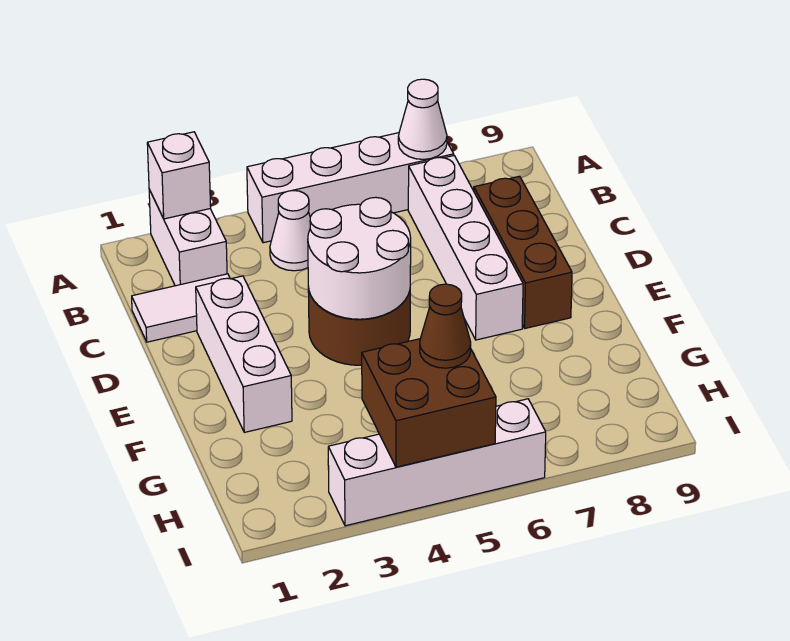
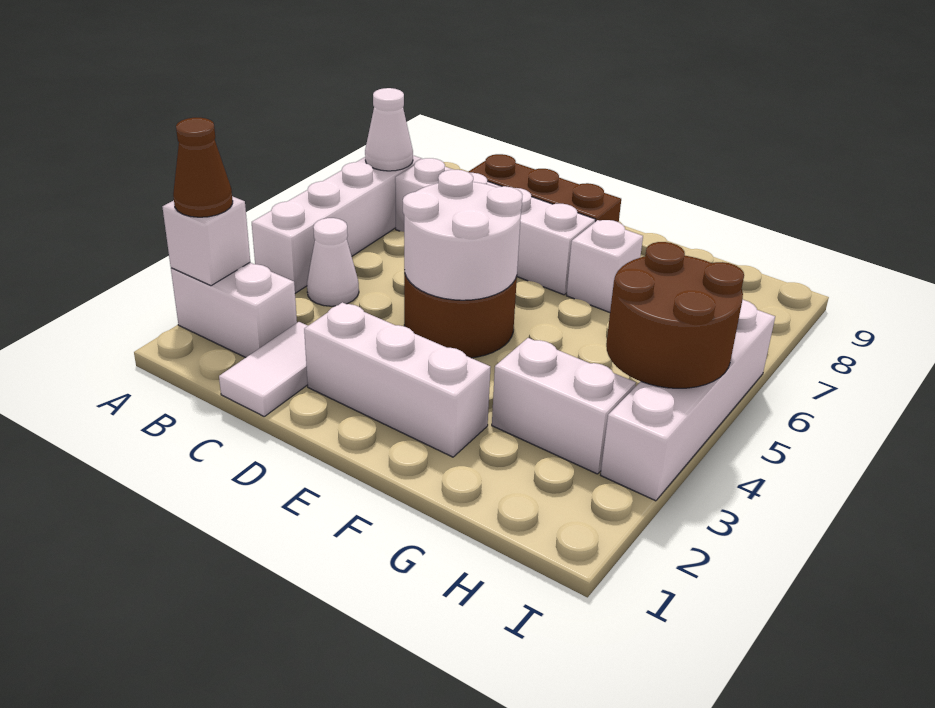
none -> white brick F7 level 1
none -> white brick G3:H3 level 1
brown brick H4:I5 level 2 -> brown round brick H4:I5 level 2
brown cone H5 level 3 -> brown cone A2 level 3

